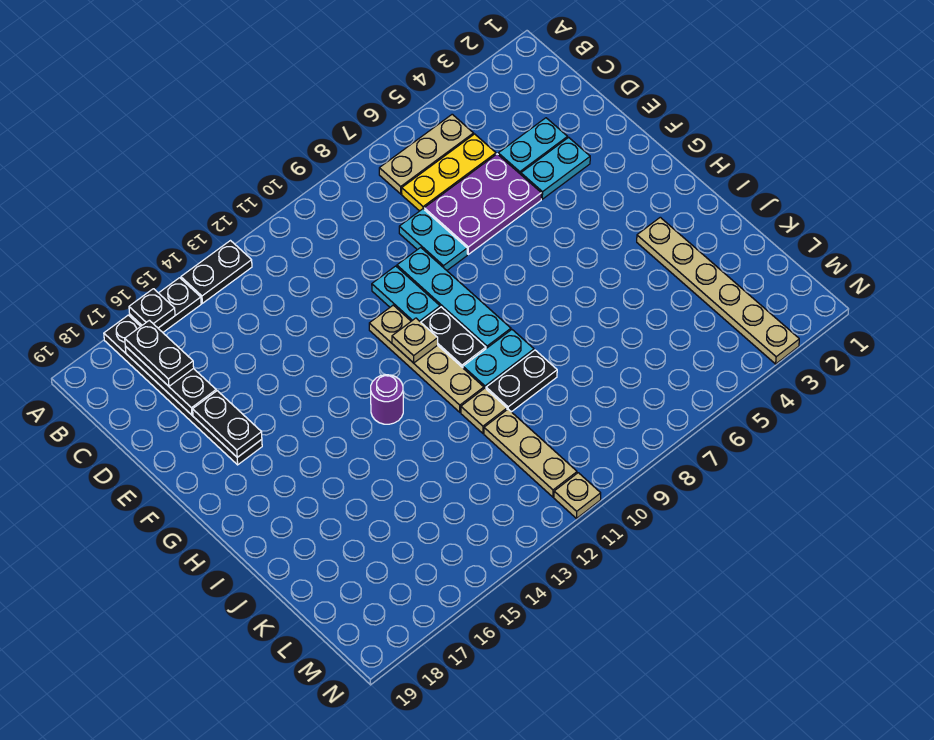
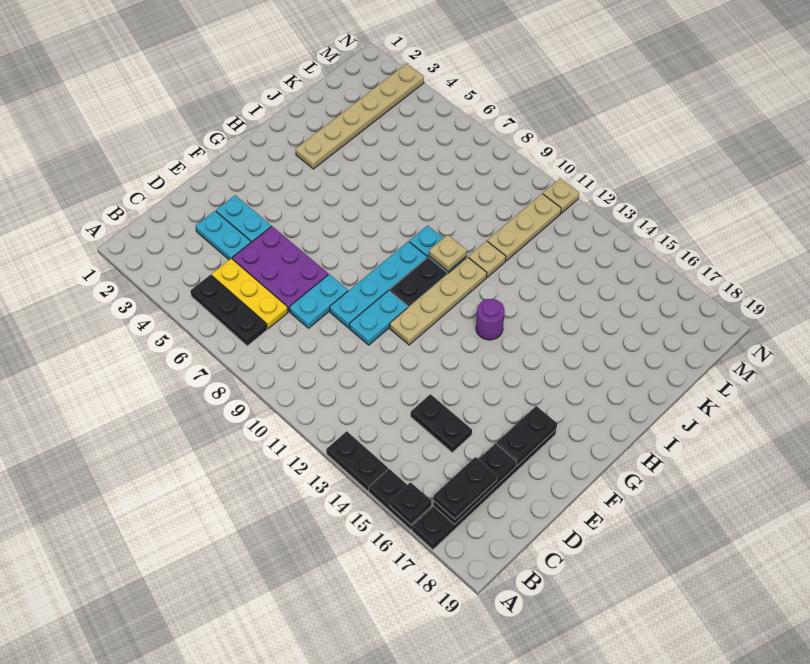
tan plate B5:B7 level 1 -> black plate B5:B7 level 1
tan plate G11 level 2 -> tan plate I10 level 2
black plate J9:J10 level 1 -> black plate D14:D15 level 1

